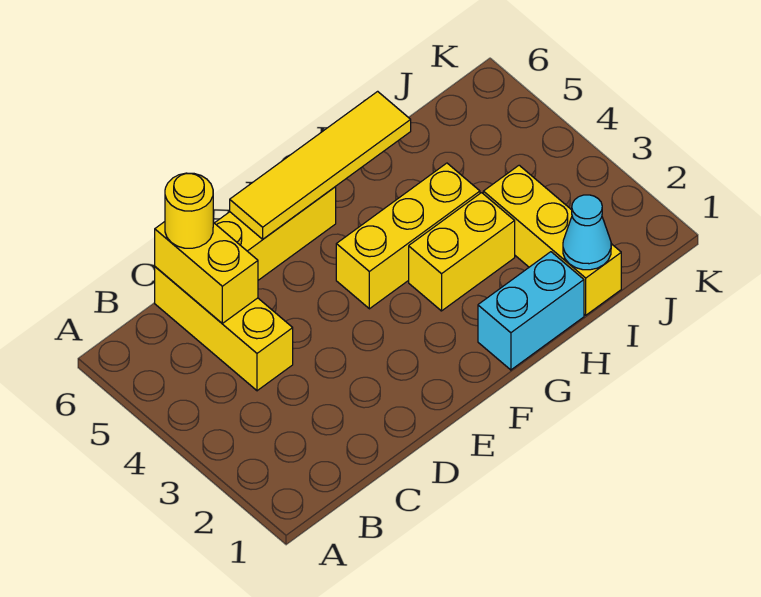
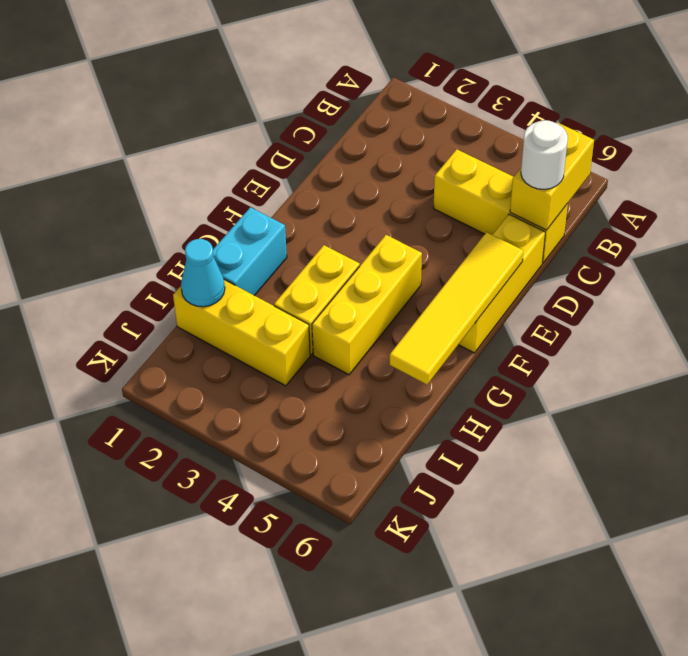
yellow brick C5:C6 level 2 -> yellow brick B6:C6 level 2
yellow round brick C6 level 3 -> white round brick C6 level 3

